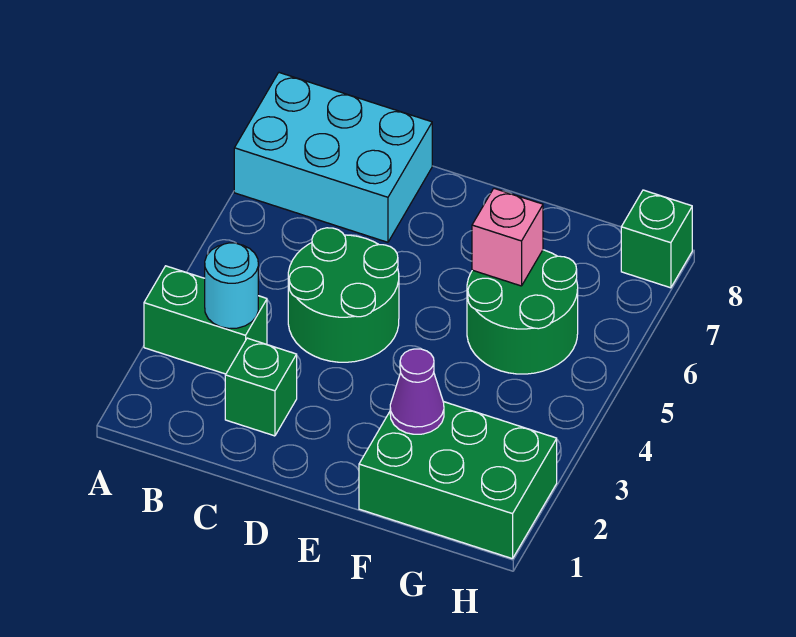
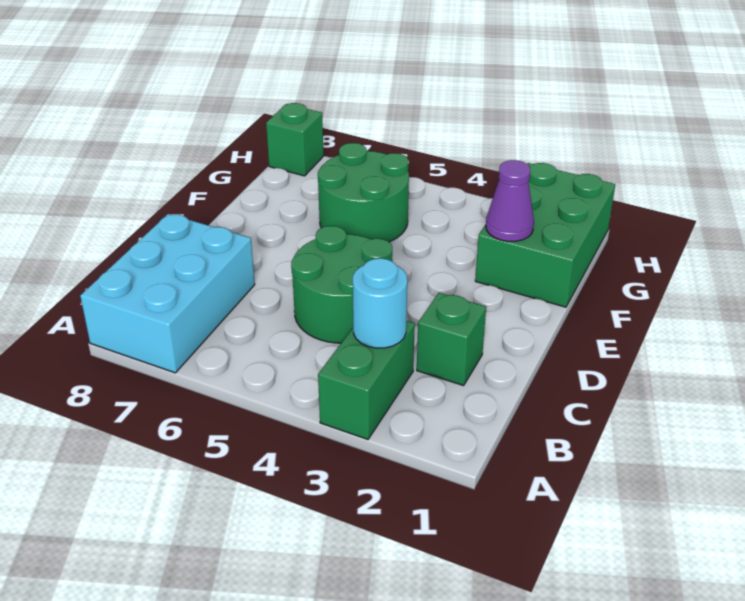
pink brick F6 level 2 -> none

